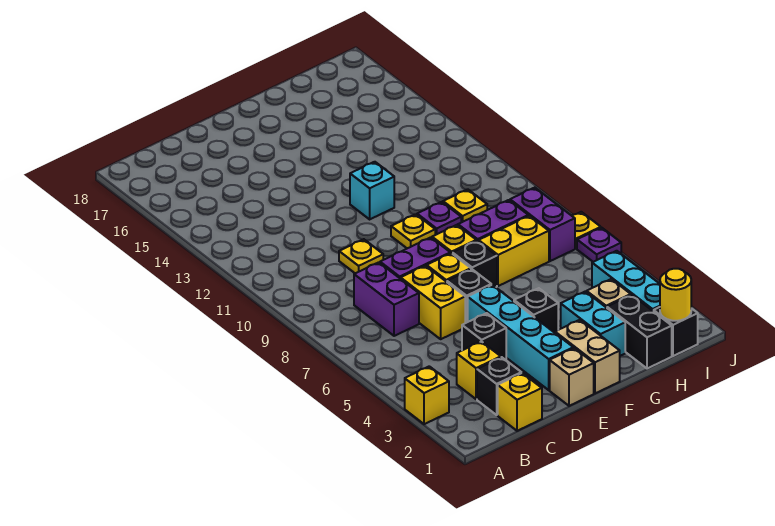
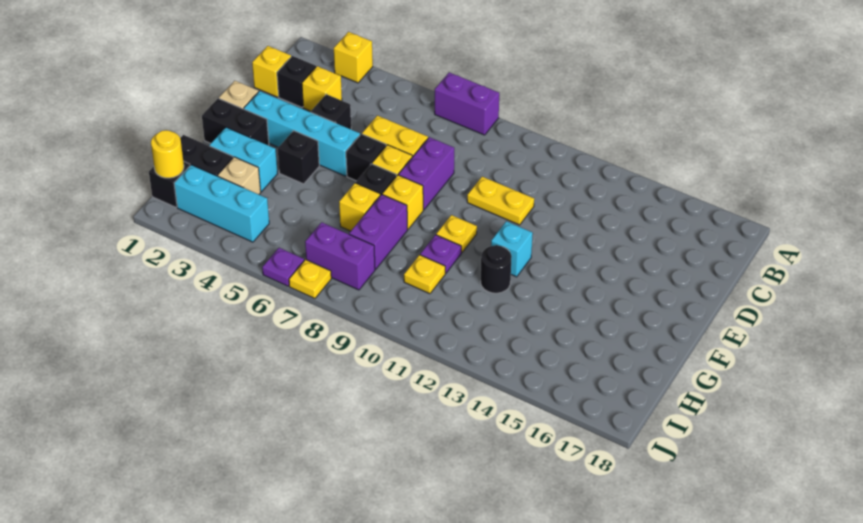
purple brick C7:C8 level 1 -> purple brick A7:A8 level 1
yellow plate D10 level 1 -> yellow plate D10:D11 level 1
tan brick F1:F2 level 1 -> black brick F1:F2 level 1
yellow brick G7:H7 level 1 -> yellow brick G7 level 1
none -> black round brick G12 level 1

